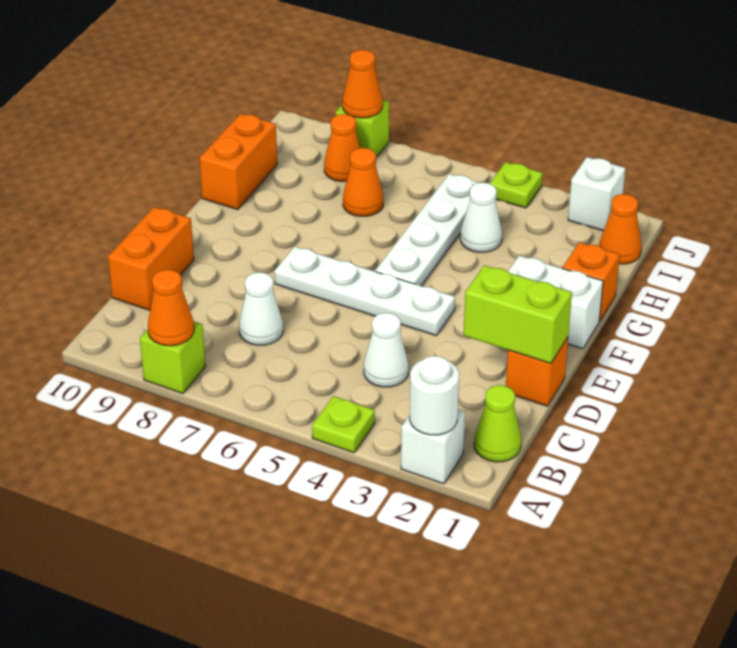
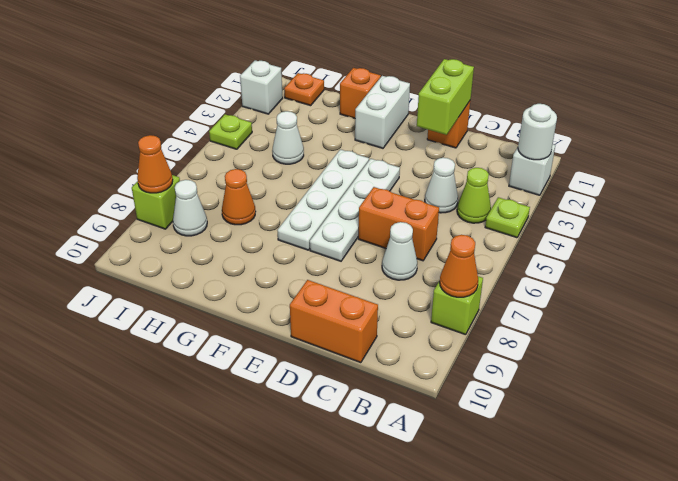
lime cone B1 level 1 -> lime cone B4 level 1
white plate F5:I5 level 1 -> white plate F4:F7 level 1
orange brick G10:H10 level 1 -> orange brick C6:D6 level 1
orange cone I1 level 1 -> orange plate I1 level 1
orange cone I8 level 1 -> white cone I8 level 1

